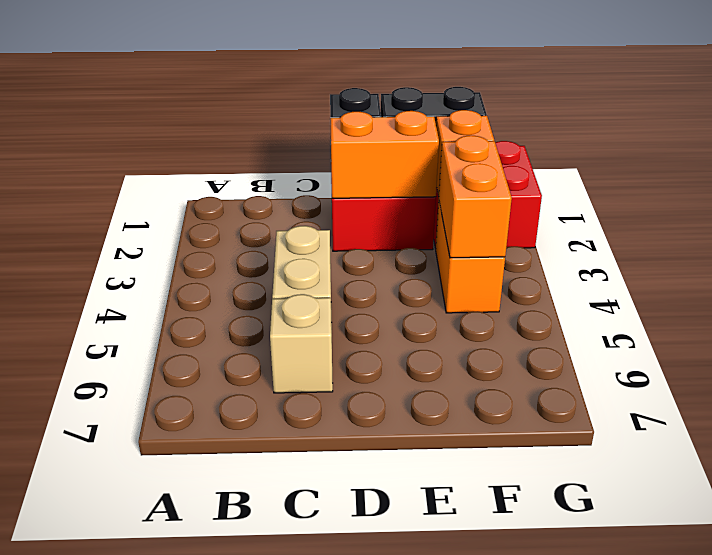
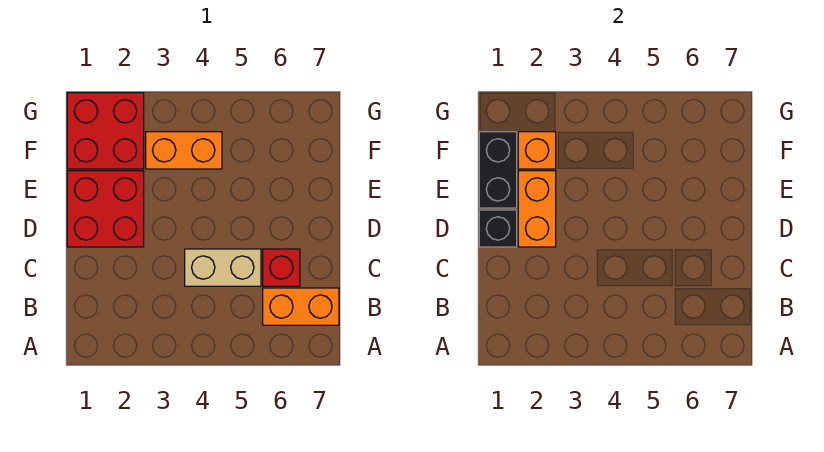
tan brick C6 level 1 -> red brick C6 level 1
orange brick F3:F4 level 2 -> orange brick B6:B7 level 1

